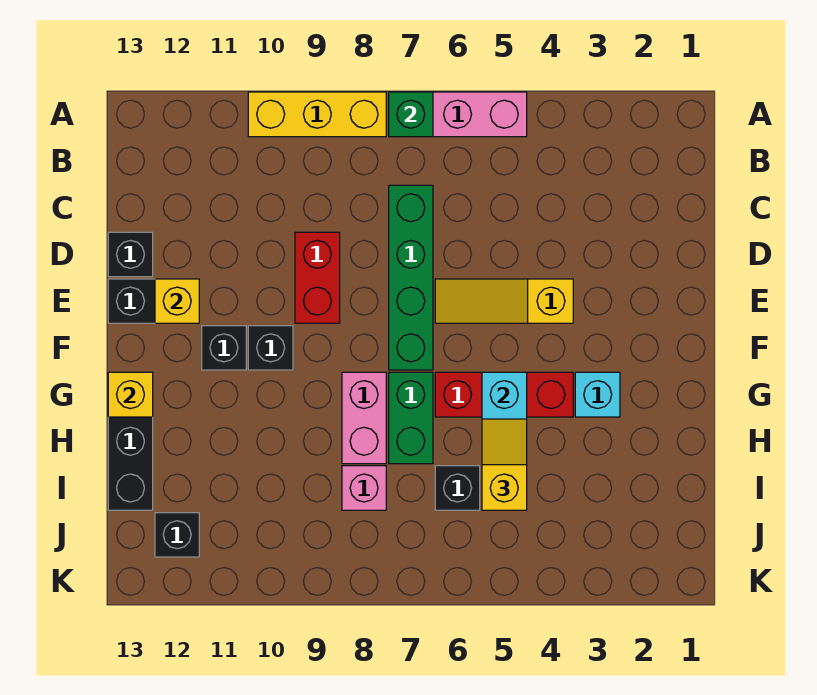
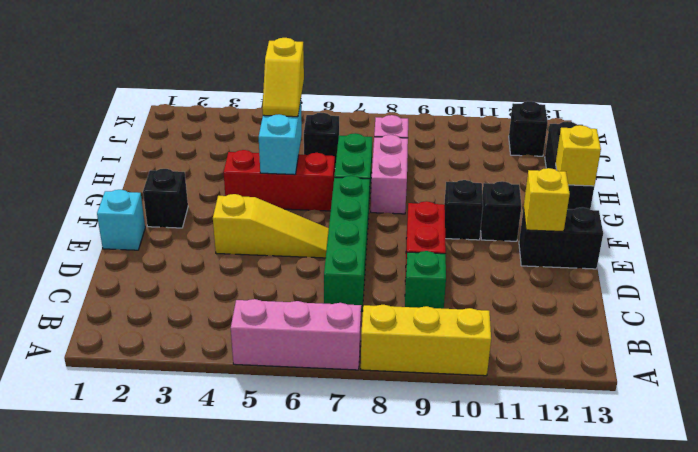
green brick A7 level 2 -> green brick C9 level 1
black brick D13 level 1 -> black brick F2 level 1
cyan brick G3 level 1 -> cyan brick E1 level 1

